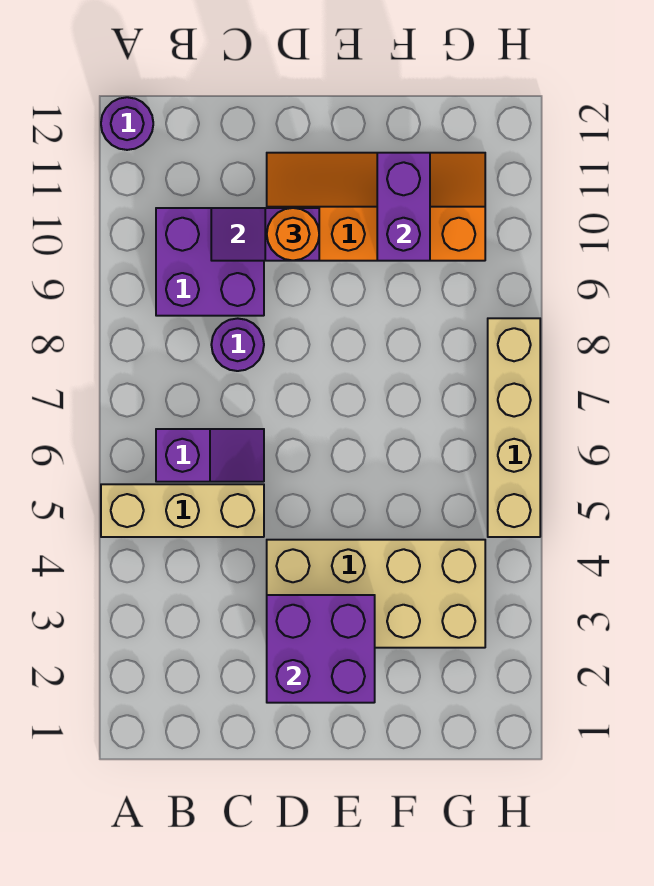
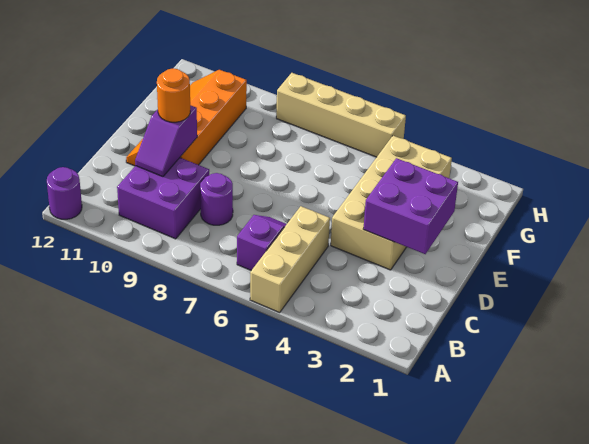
purple brick F10:F11 level 2 -> none

